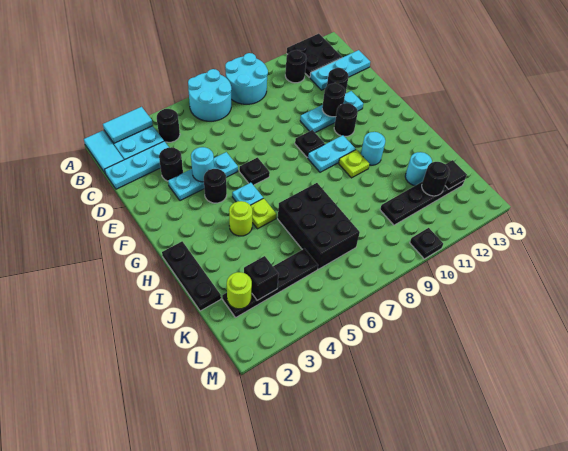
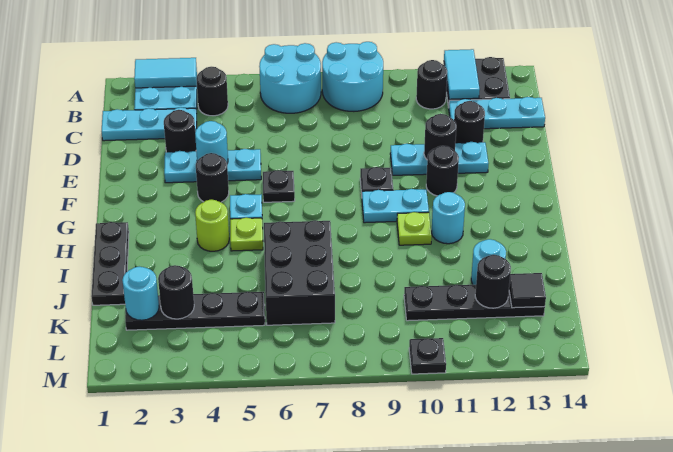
cyan tile A1:B1 level 1 -> cyan tile A12:B12 level 2
lime round brick K2 level 2 -> cyan round brick K2 level 2
black brick K3 level 2 -> black round brick K3 level 2

